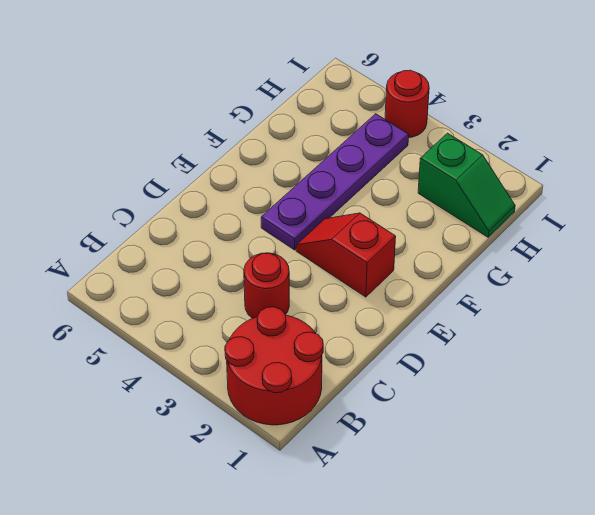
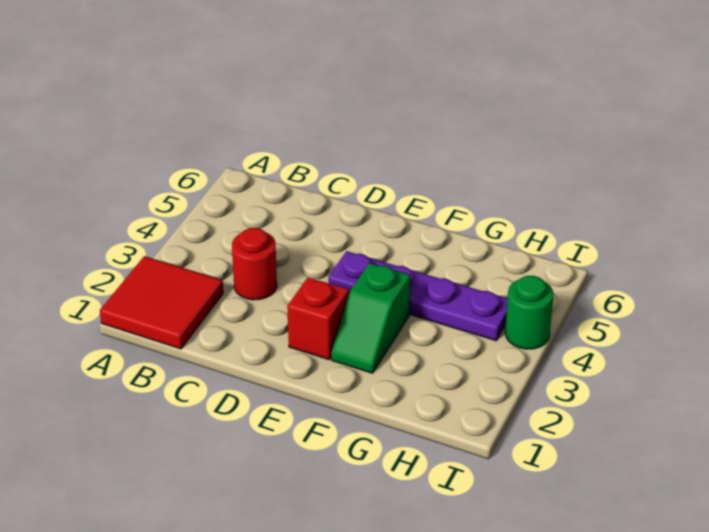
red round brick A1:B2 level 1 -> red tile A1:B2 level 1
green slope H1:H2 level 1 top 2 -> green slope F2:F3 level 1 top 3
red round brick I4 level 1 -> green round brick I4 level 1

